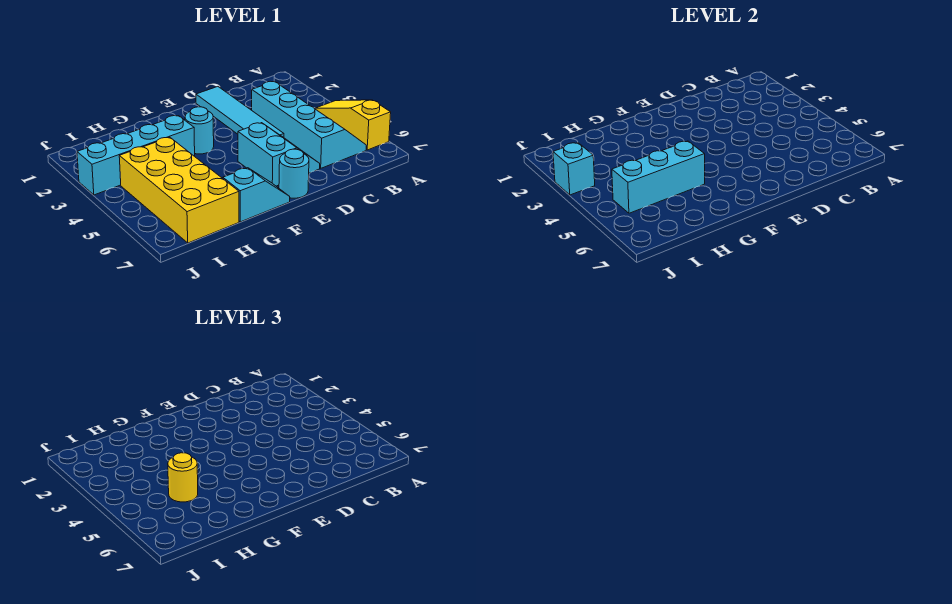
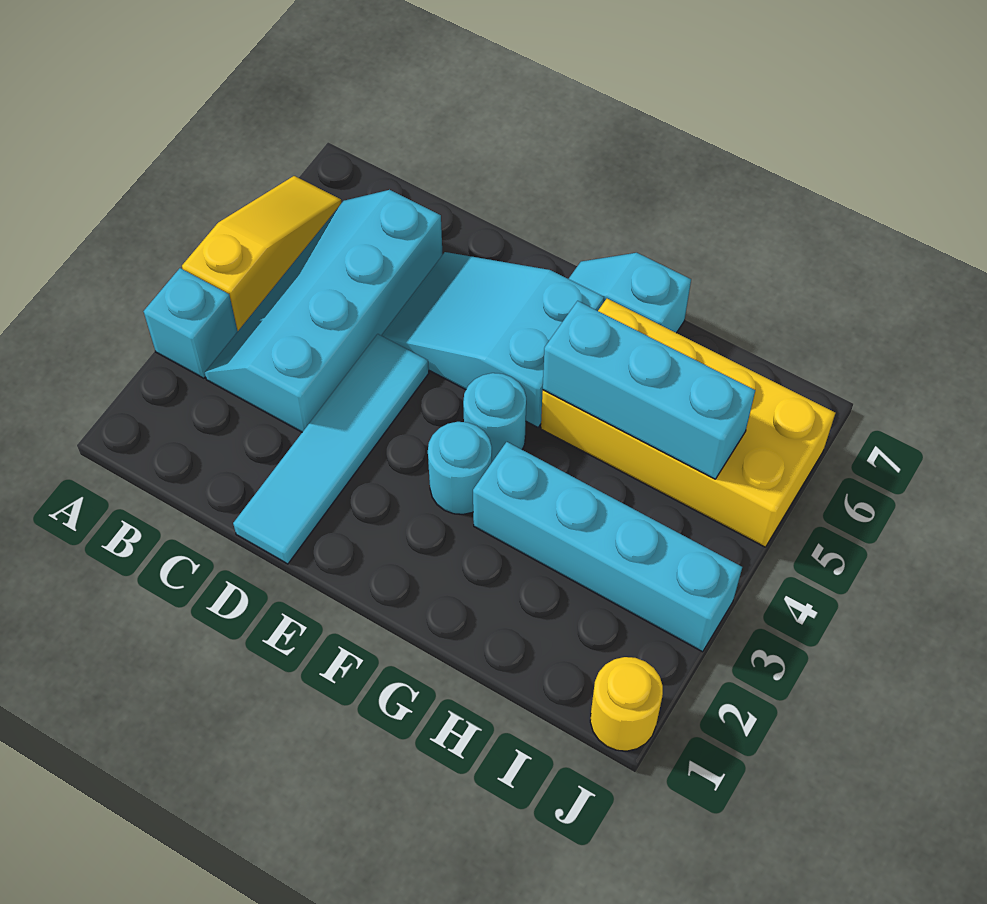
yellow slope A4:A6 level 1 top 6 -> yellow slope A4:A6 level 1 top 4
cyan slope D5:E6 level 1 top E -> cyan slope D5:F6 level 1 top F
cyan round brick E7 level 1 -> cyan round brick F4 level 1
yellow brick H4:I7 level 1 -> yellow brick G5:J6 level 1
yellow round brick H5 level 3 -> yellow round brick J1 level 1
cyan brick J3 level 2 -> cyan brick A3 level 1

